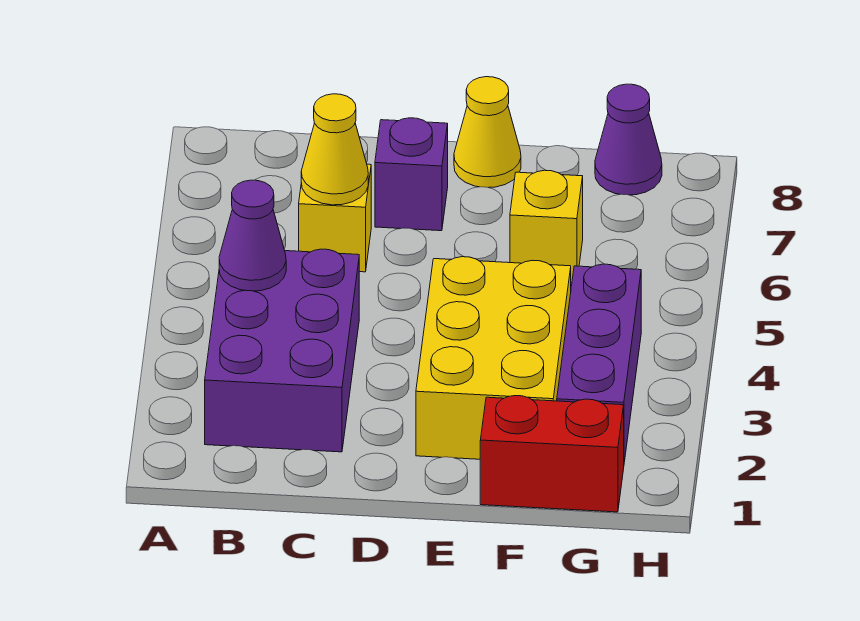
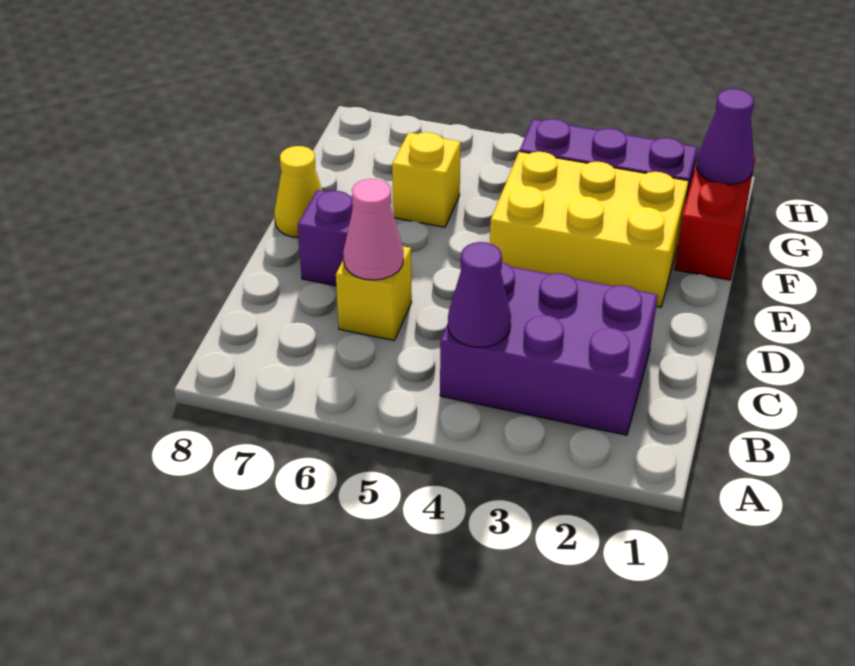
yellow cone C6 level 2 -> pink cone C6 level 2
purple cone G8 level 1 -> purple cone G1 level 2

